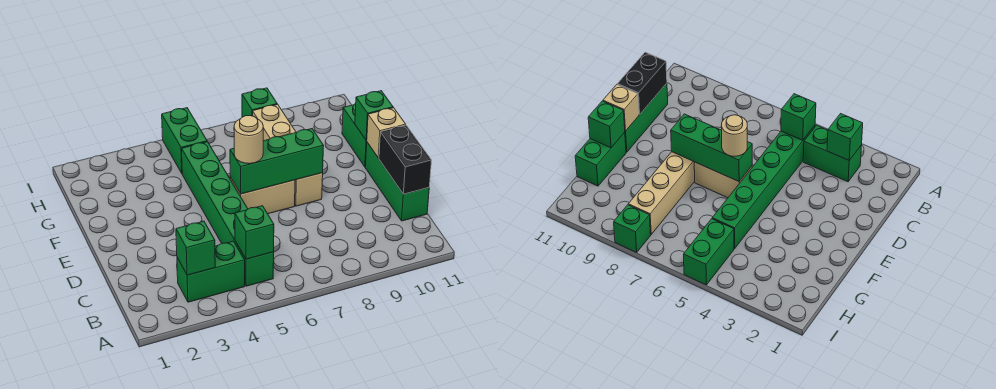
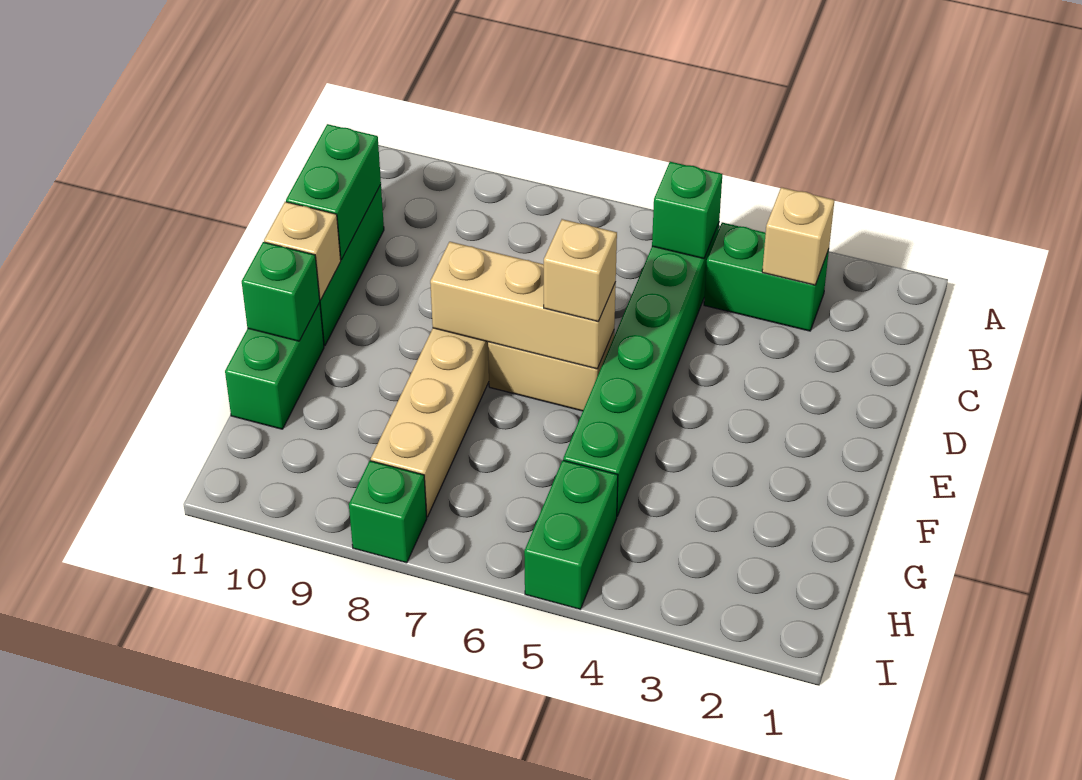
green brick B3 level 2 -> tan brick B3 level 2
black brick C11:D11 level 2 -> green brick C11:D11 level 2
green brick E6:E8 level 2 -> tan brick E6:E8 level 2
tan round brick E6 level 3 -> tan brick E6 level 3

